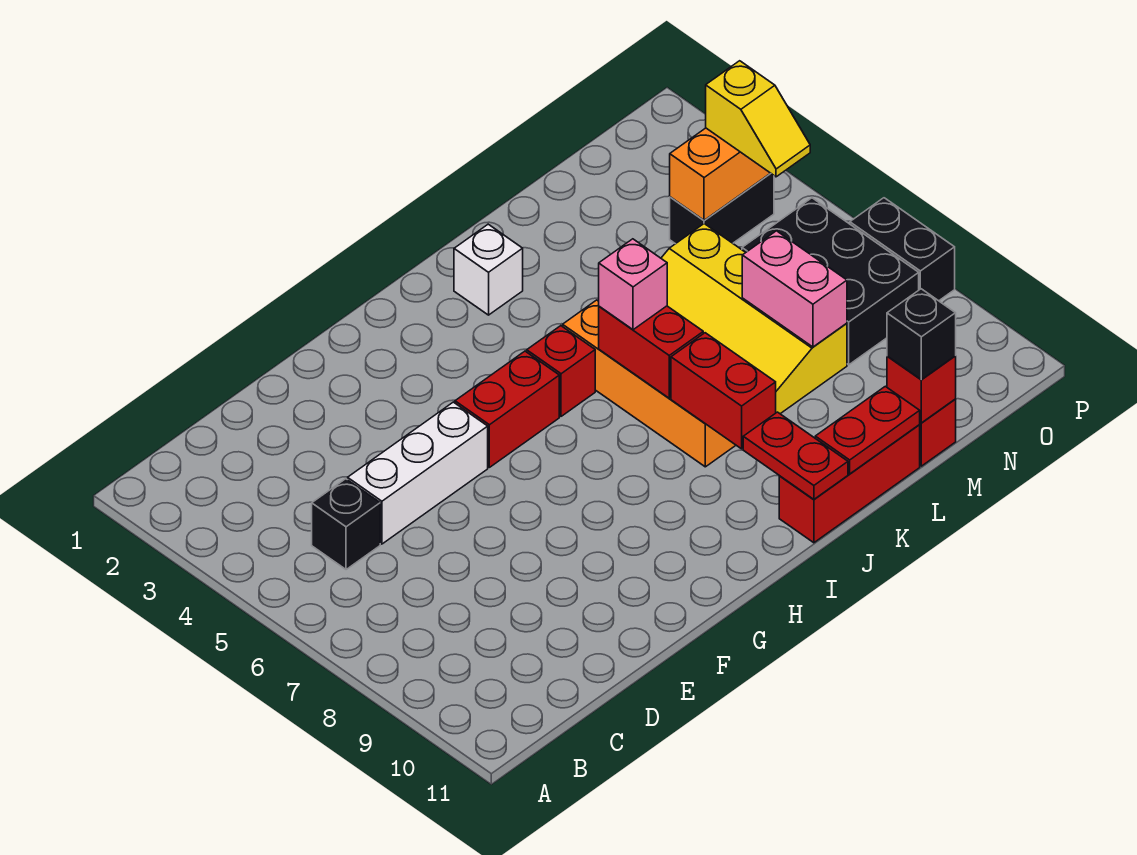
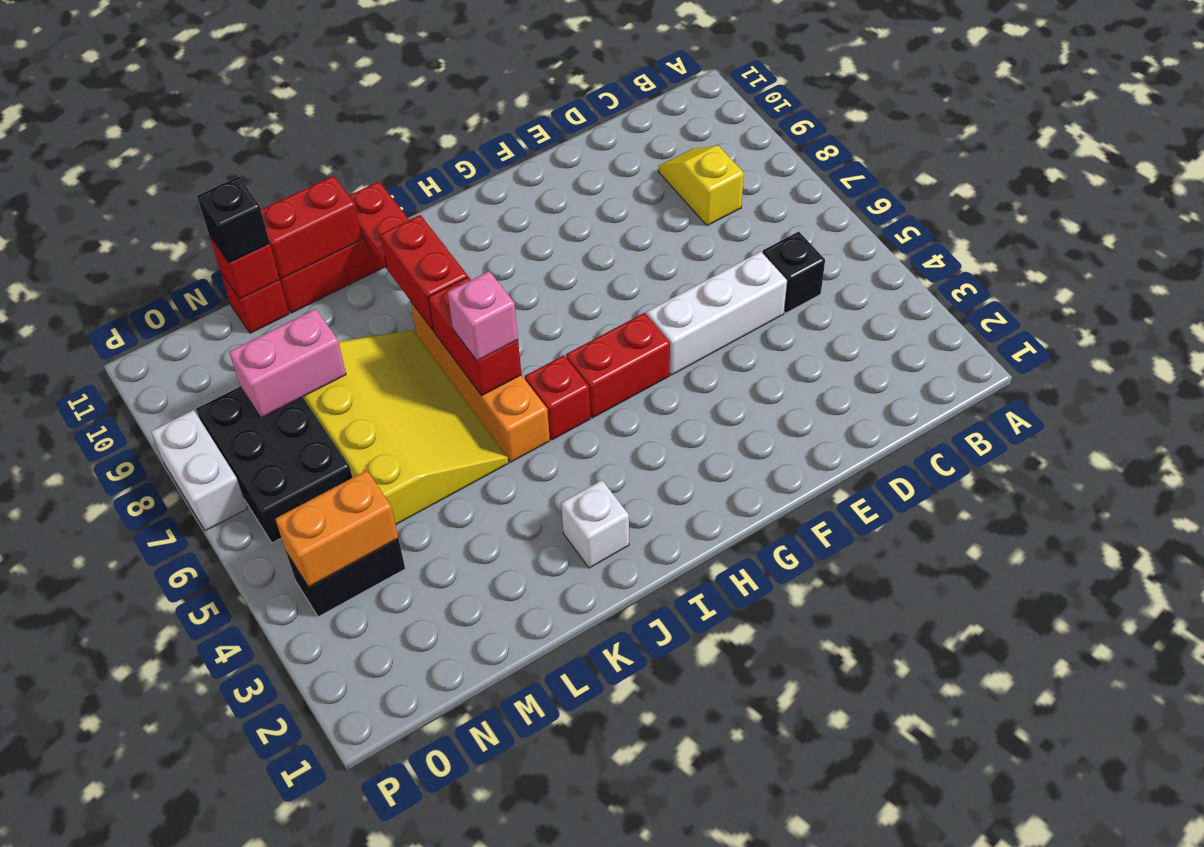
red plate K11:L11 level 2 -> red brick K11:L11 level 2
pink brick M7:M8 level 2 -> pink brick M8:N8 level 2
yellow slope O4:O5 level 3 top 4 -> yellow slope C8:C9 level 1 top 8
black brick P7:P8 level 1 -> white brick P7:P8 level 1

